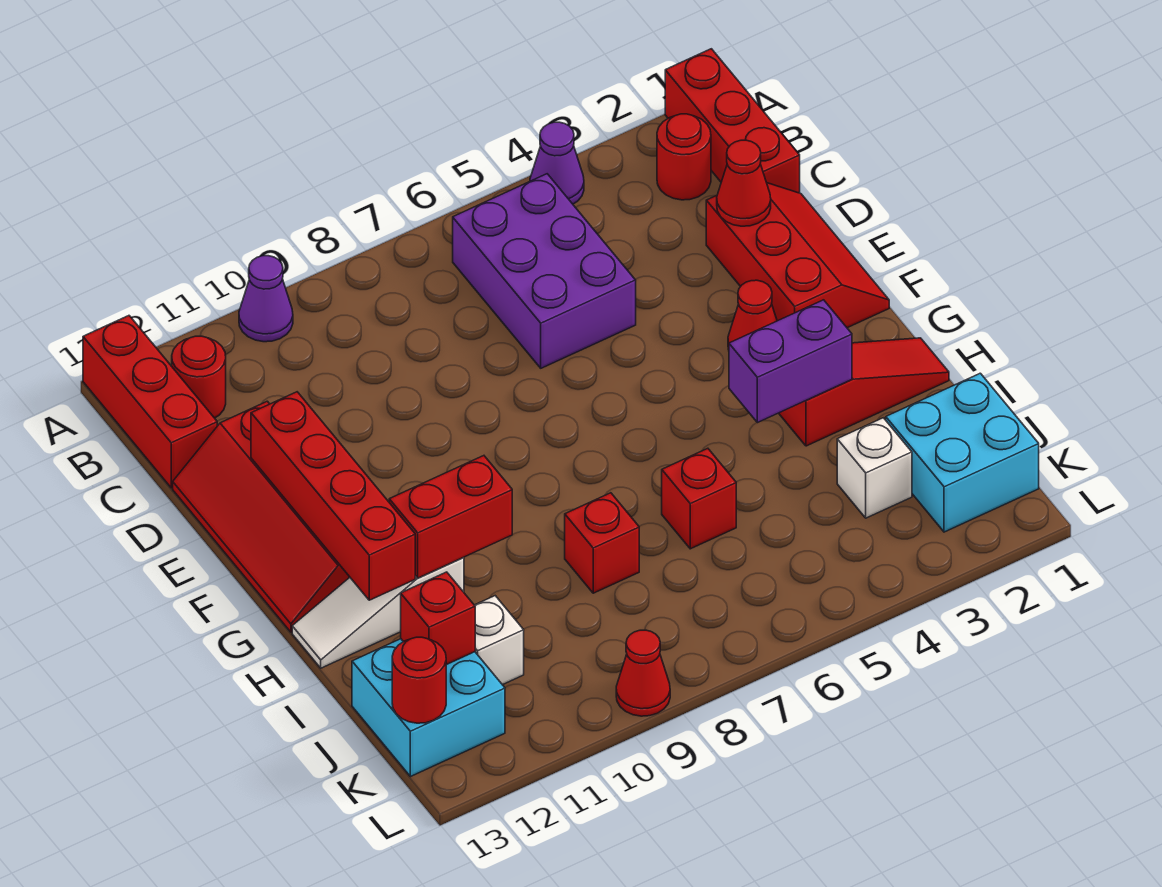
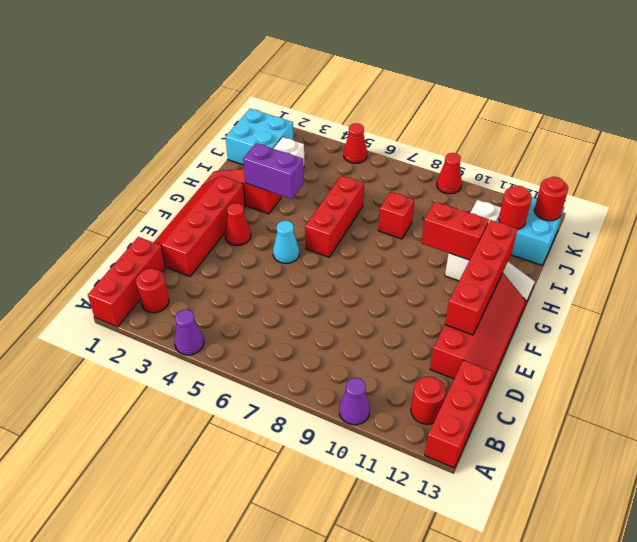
purple brick B5:D6 level 1 -> none
red slope D1:F2 level 1 top 2 -> red slope D1:G2 level 1 top 2
red cone D2 level 2 -> red cone L5 level 1
none -> cyan cone F5 level 1
red brick I6 level 1 -> red brick G6:I6 level 1
red brick J12 level 2 -> red round brick J12 level 2

